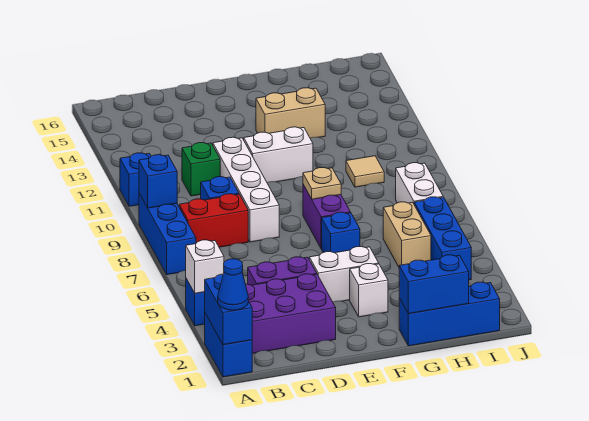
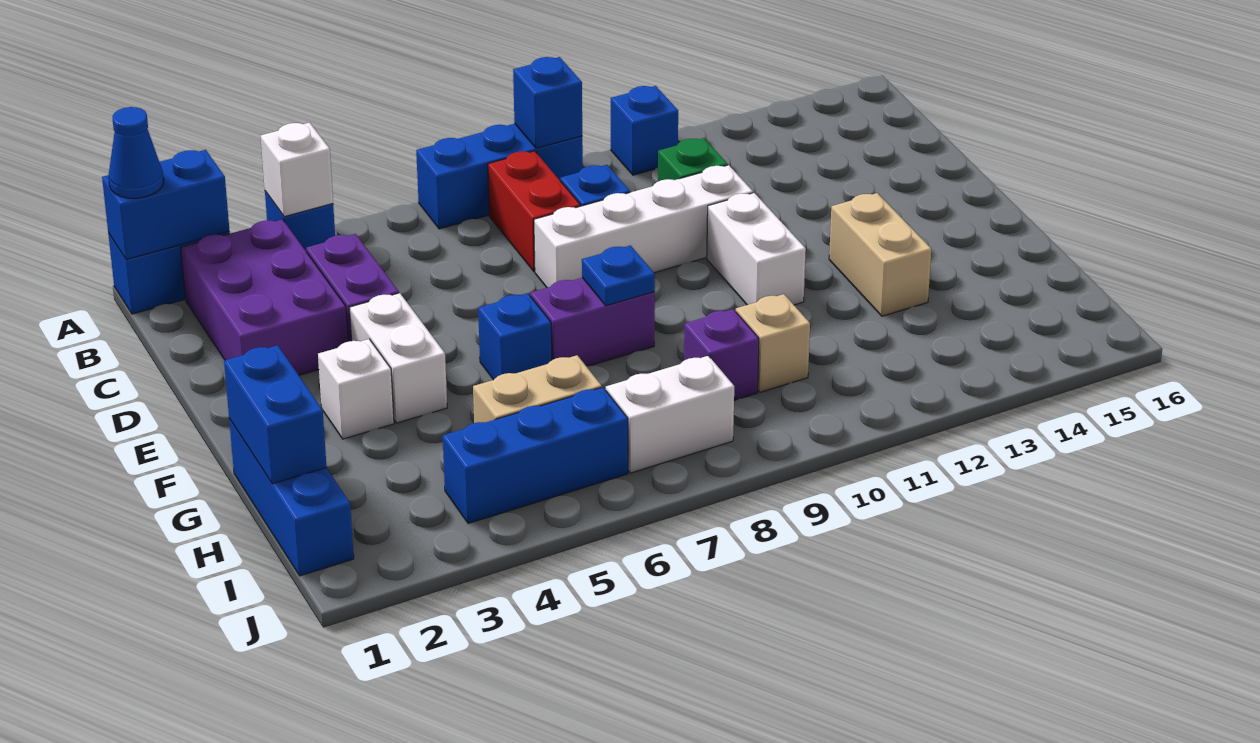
tan plate F8 level 2 -> blue plate F8 level 2
none -> purple brick H9 level 1
tan tile H10 level 1 -> tan brick H10 level 1

